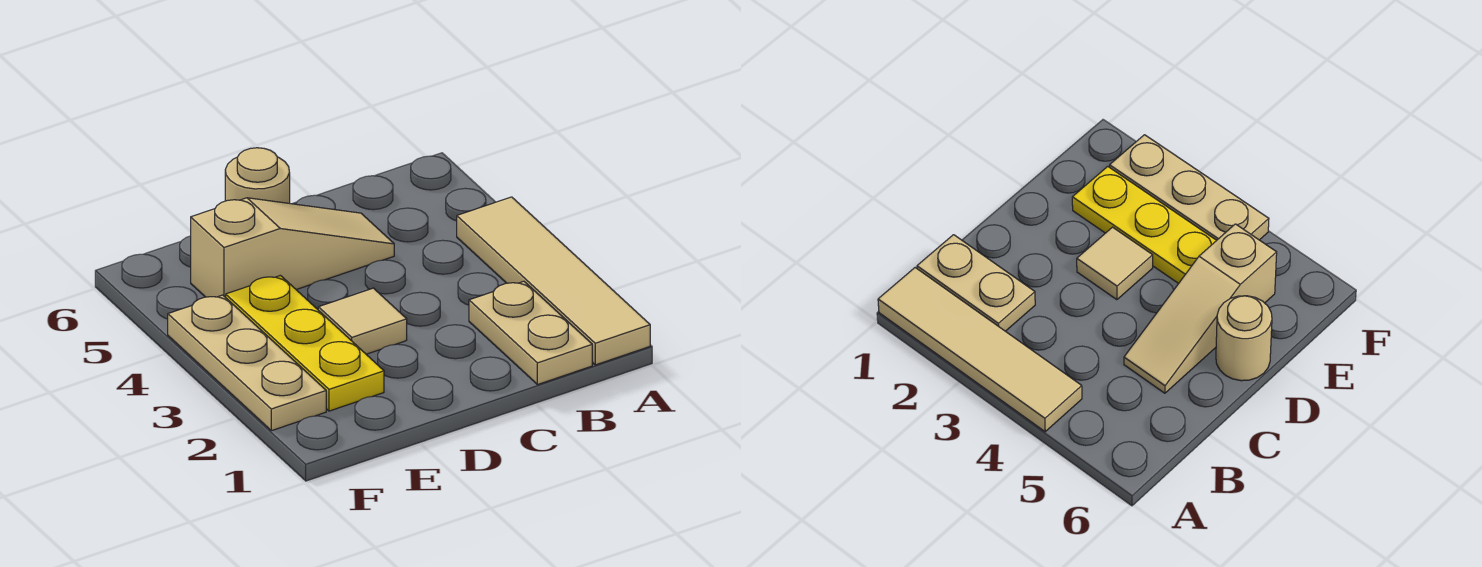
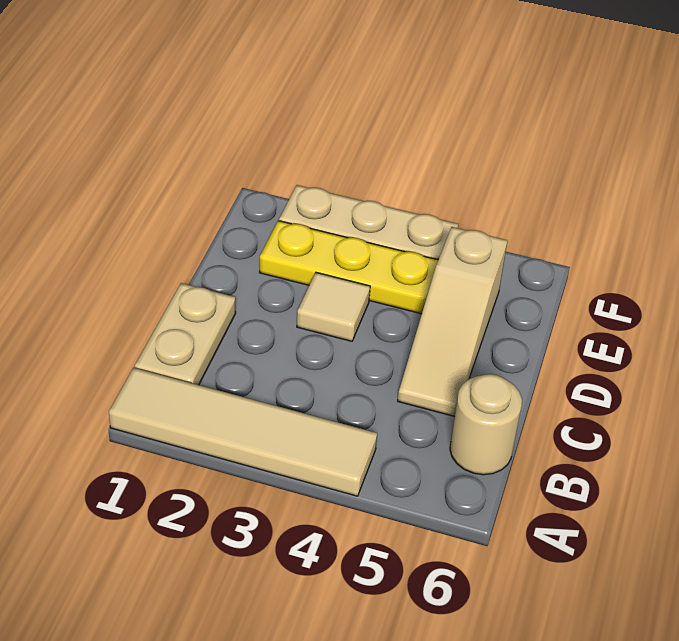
tan plate B1:B2 level 1 -> tan plate B1:C1 level 1
tan round brick D6 level 1 -> tan round brick B6 level 1

